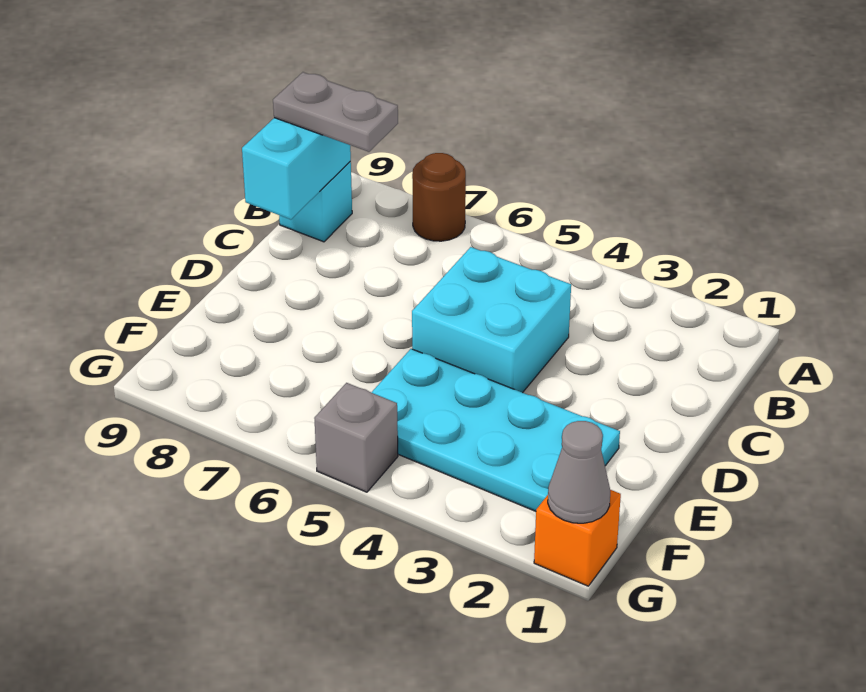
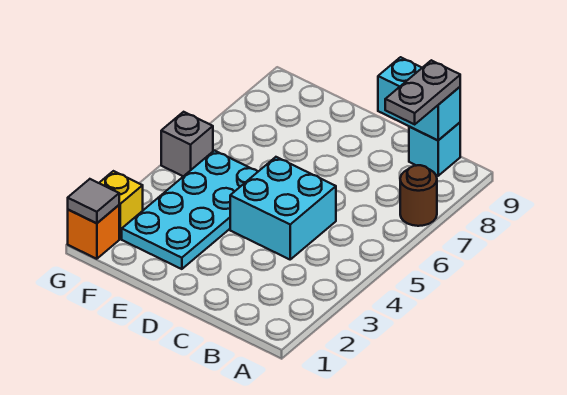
grey cone G1 level 2 -> grey tile G1 level 2
none -> yellow brick G2 level 1

